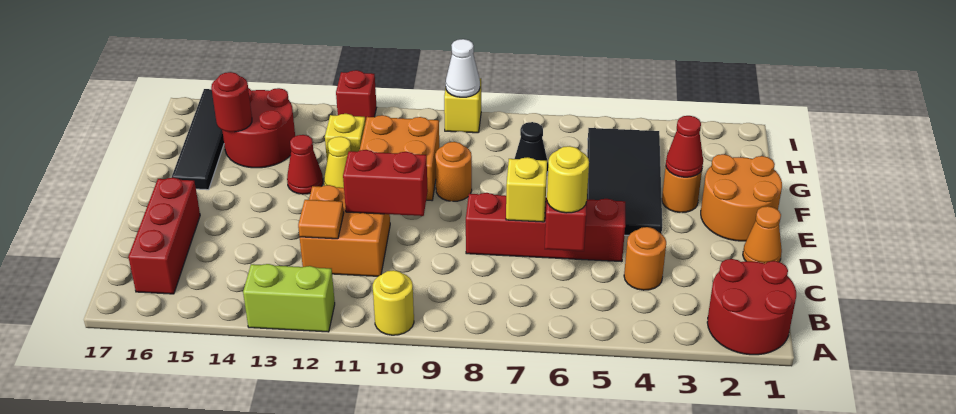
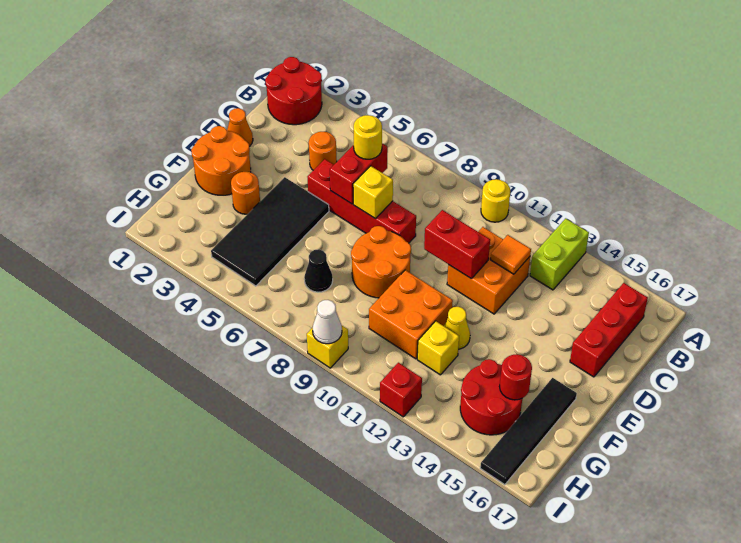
lime brick A12:A13 level 1 -> lime brick A13:B13 level 1
red cone F3 level 2 -> none
orange round brick F9 level 1 -> orange round brick E8:F9 level 1
red cone F13 level 1 -> none

